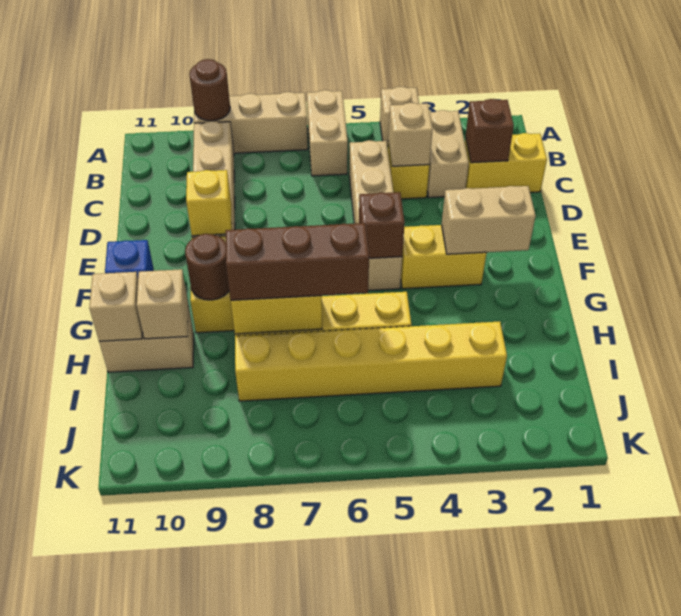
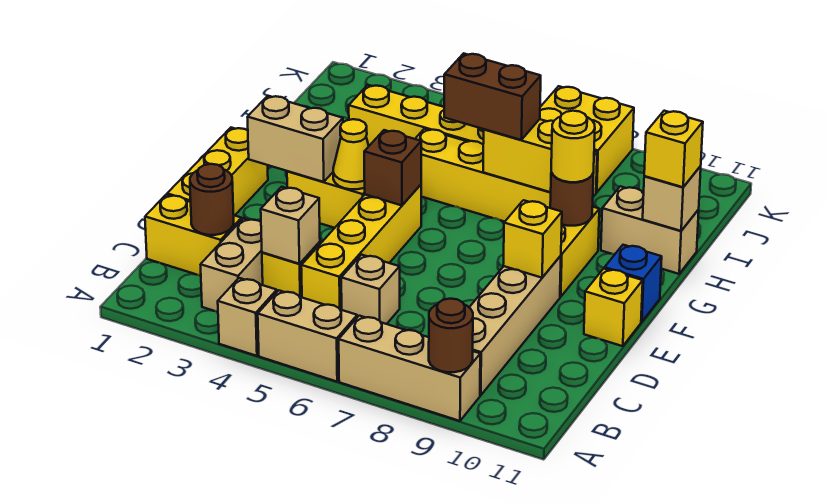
tan brick A6:B6 level 1 -> tan brick A5:A6 level 1
brown brick C2 level 2 -> brown round brick C2 level 2
tan brick C5:F5 level 1 -> yellow brick C5:F5 level 1
none -> yellow brick D1:F1 level 1
none -> yellow brick E11 level 1
none -> yellow cone F4 level 2
none -> yellow round brick G9 level 3
brown brick H6:H8 level 3 -> brown brick H6:H7 level 3
tan brick H10 level 2 -> tan brick C6 level 1
none -> yellow brick H11 level 3
none -> yellow brick J7:K8 level 1

